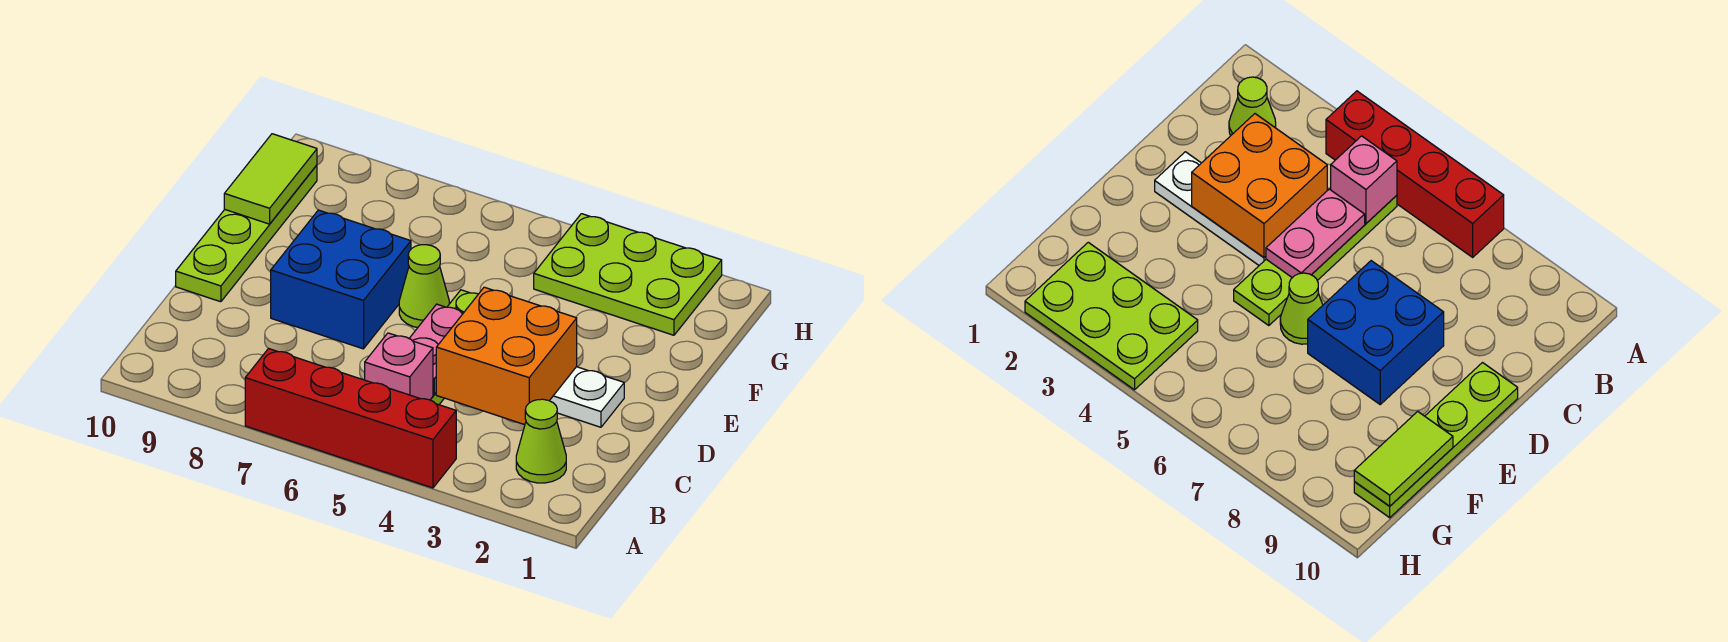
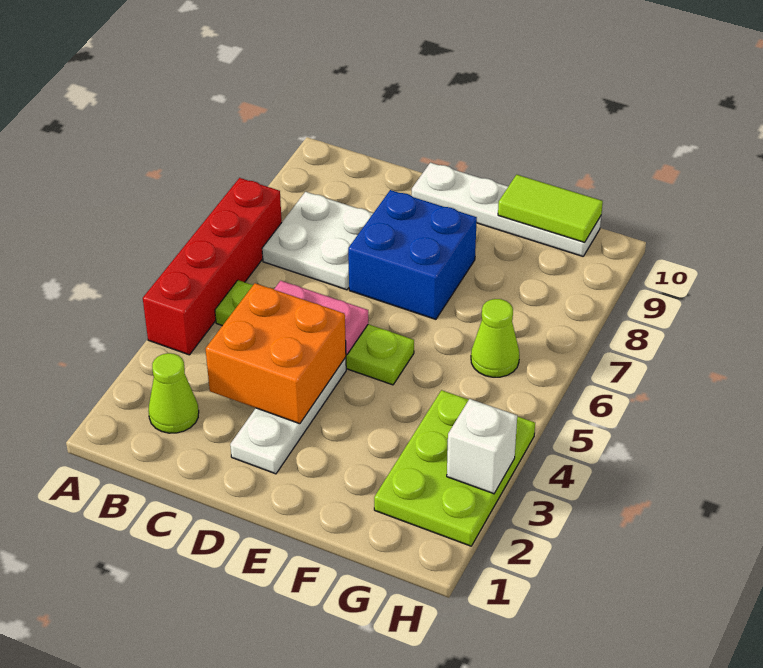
pink brick B5 level 2 -> none
none -> white plate B7:C8 level 1
lime plate D10:G10 level 1 -> white plate D10:G10 level 1
lime cone E6 level 1 -> lime cone G6 level 1
none -> white brick H3 level 2

